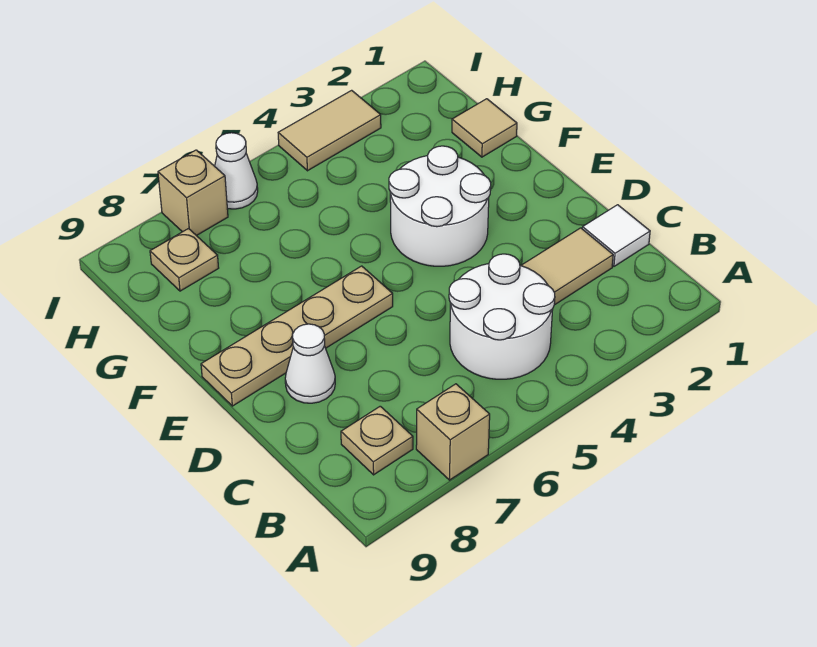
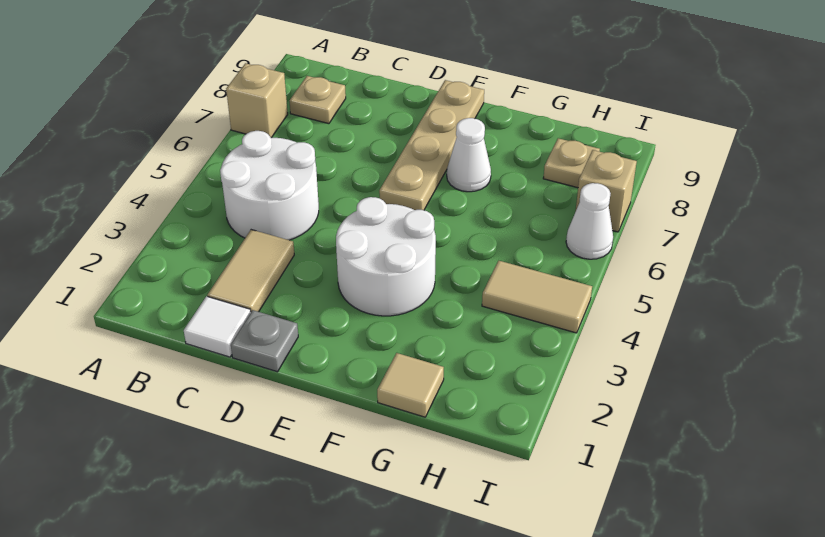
none -> grey plate D1 level 1
white cone D8 level 1 -> white cone F7 level 1
tan tile I3:I4 level 1 -> tan tile H4:I4 level 1

